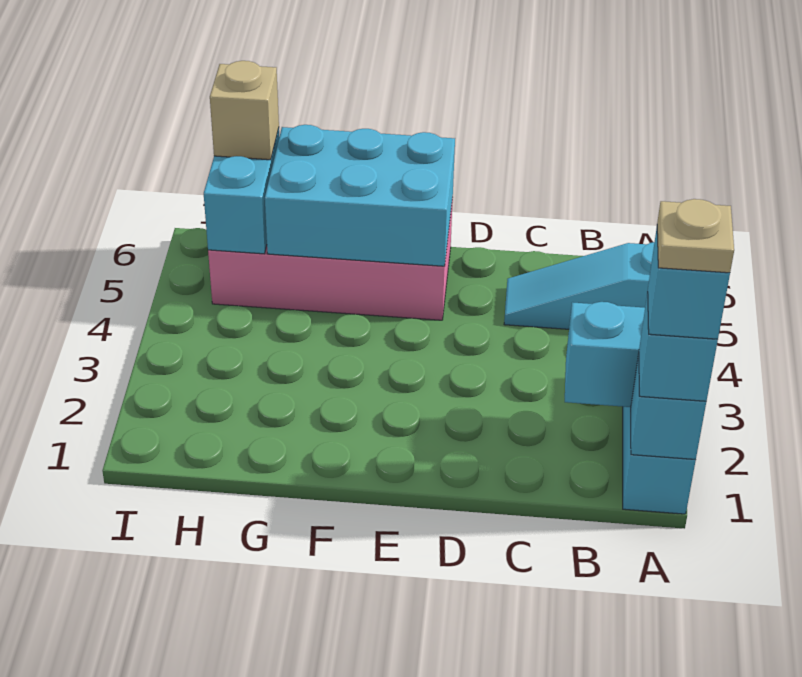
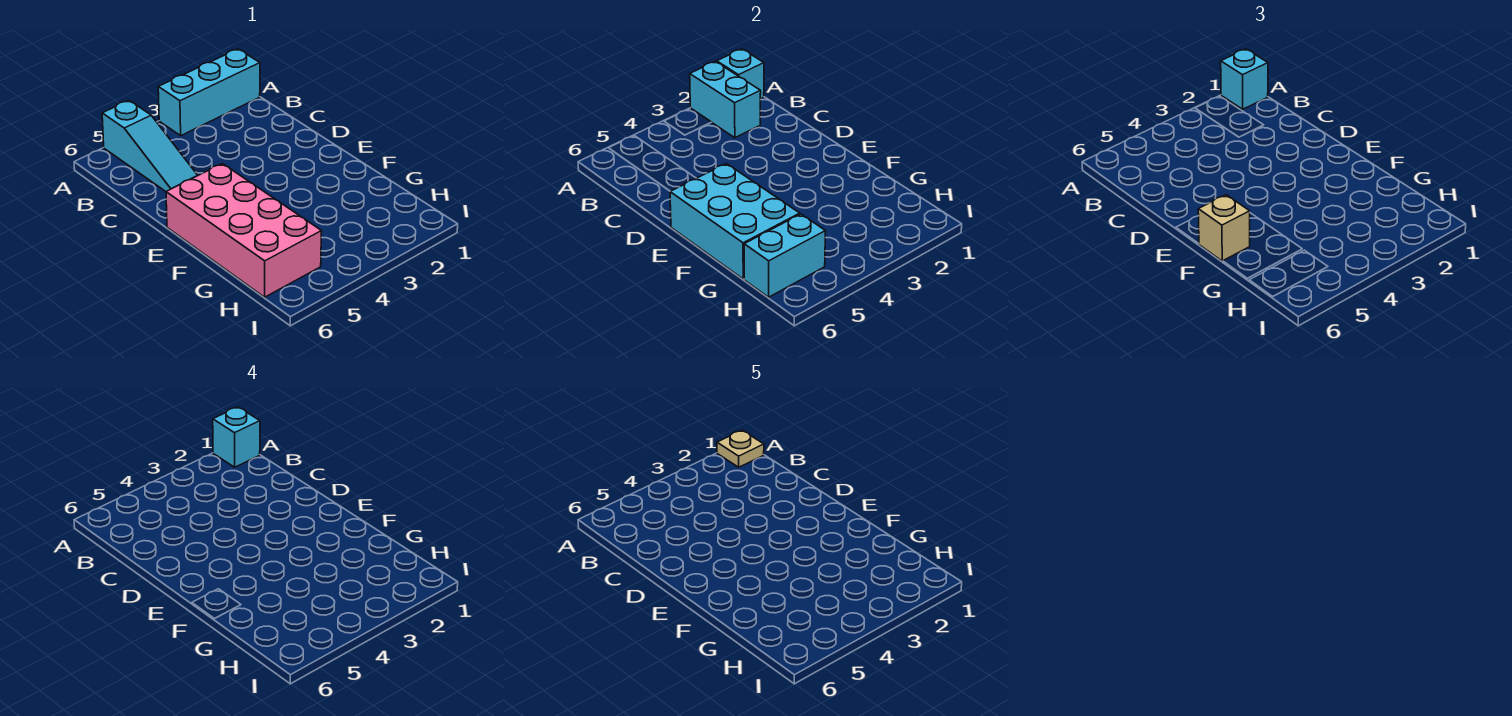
tan brick H6 level 3 -> tan brick F6 level 3

